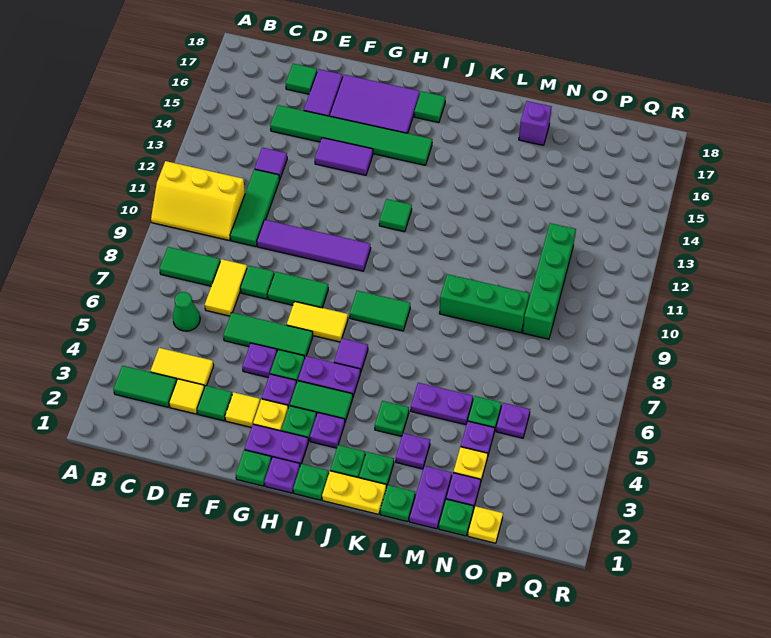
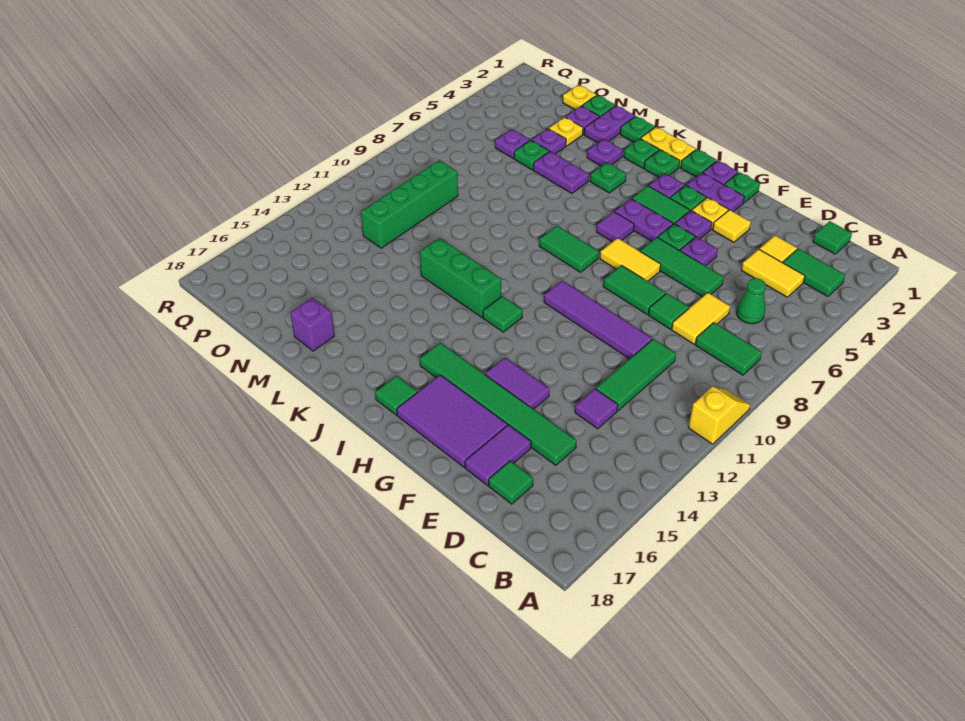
yellow slope A10:C11 level 1 top 11 -> yellow slope A10:A11 level 1 top 11
green tile E3 level 1 -> green tile C1 level 1
green brick L9:N9 level 1 -> green brick J12:L12 level 1

